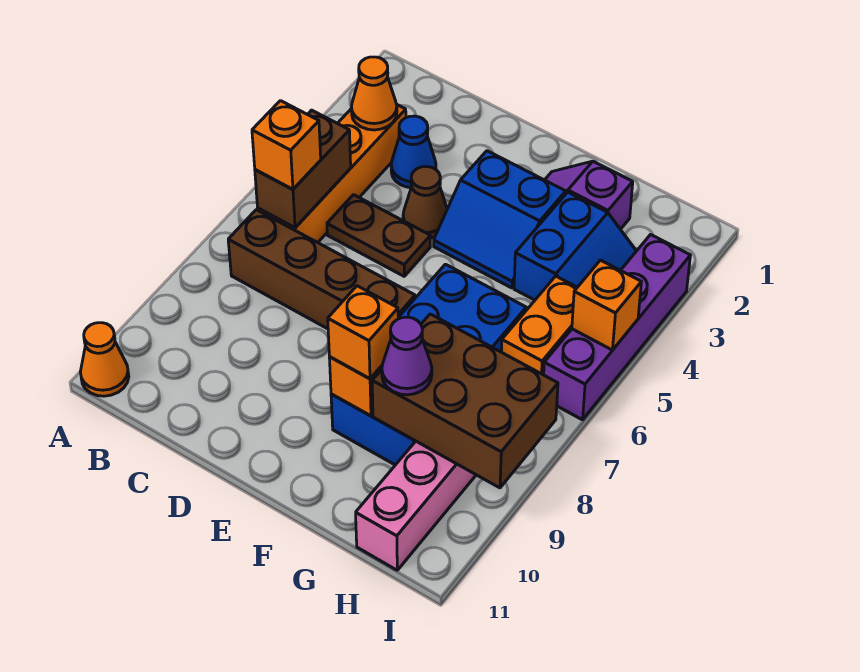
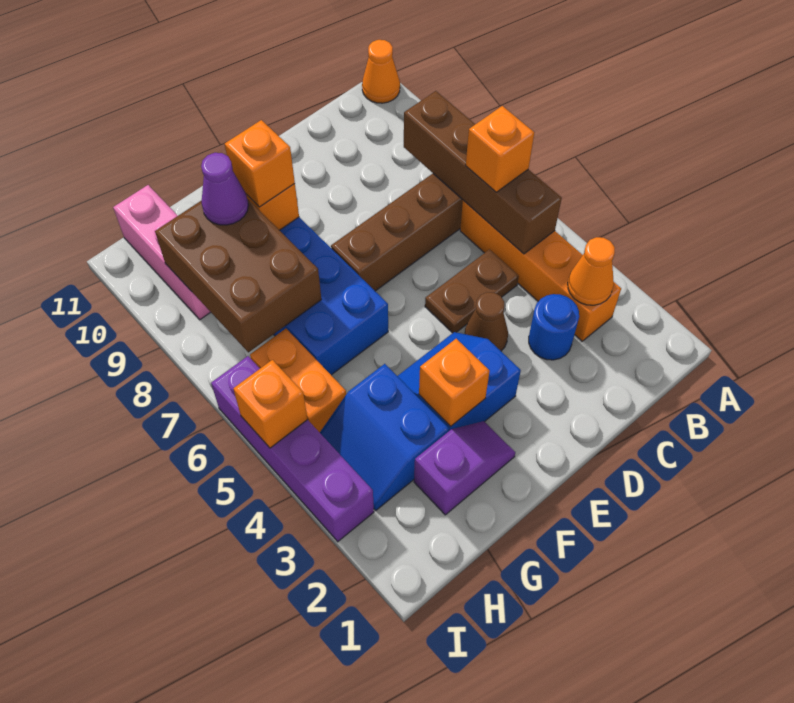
brown brick B5:B6 level 2 -> brown brick B5:B8 level 2
blue cone C3 level 1 -> blue round brick C3 level 1
none -> orange brick F3 level 2
brown brick G8:I9 level 2 -> brown brick G7:H9 level 2

